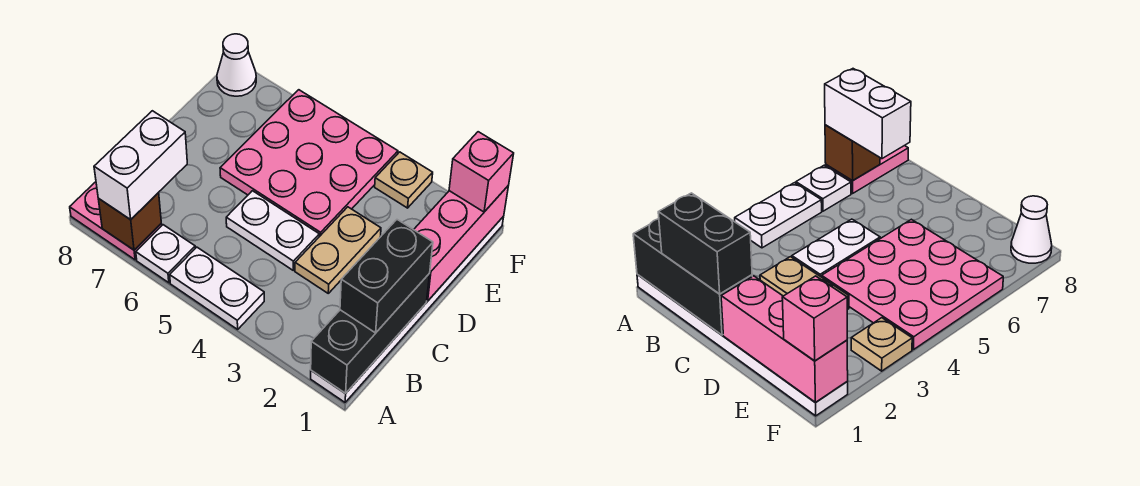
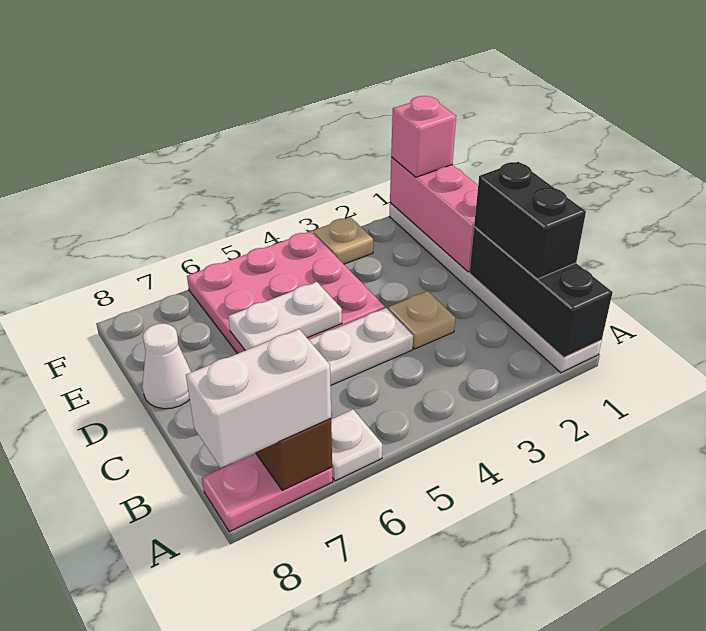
white plate A4:A5 level 1 -> white plate D5:D6 level 2
white brick A7:B7 level 3 -> white brick A7:A8 level 3
tan plate C3:D3 level 1 -> tan plate C3 level 1
white cone F8 level 1 -> white cone D8 level 1

